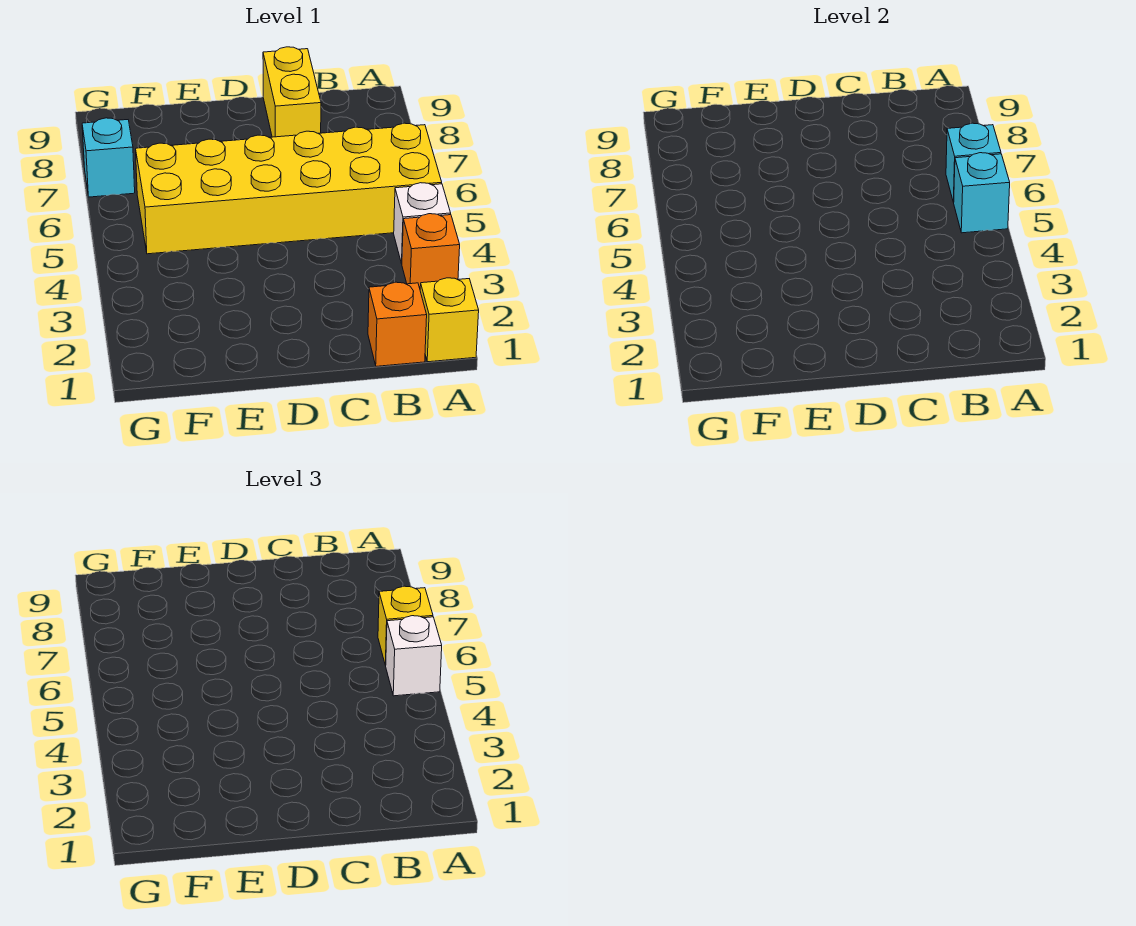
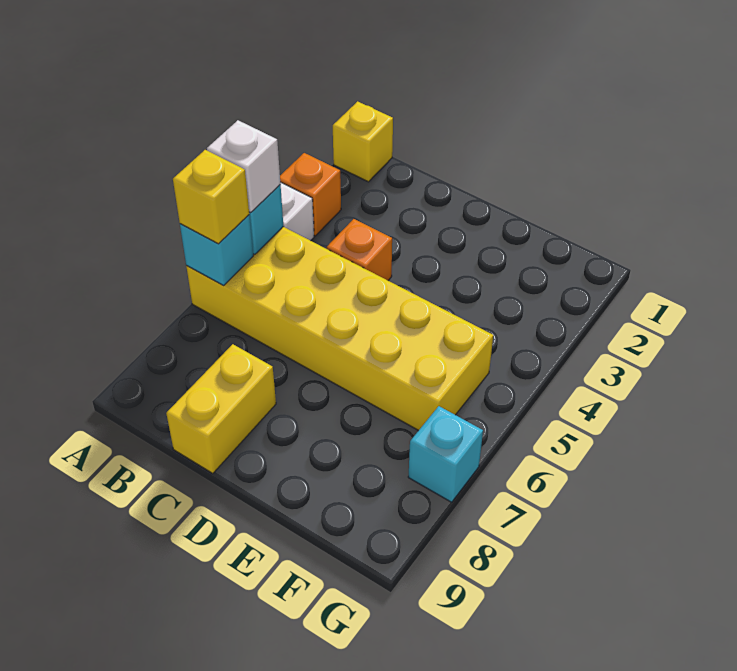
orange brick B1 level 1 -> orange brick C4 level 1

